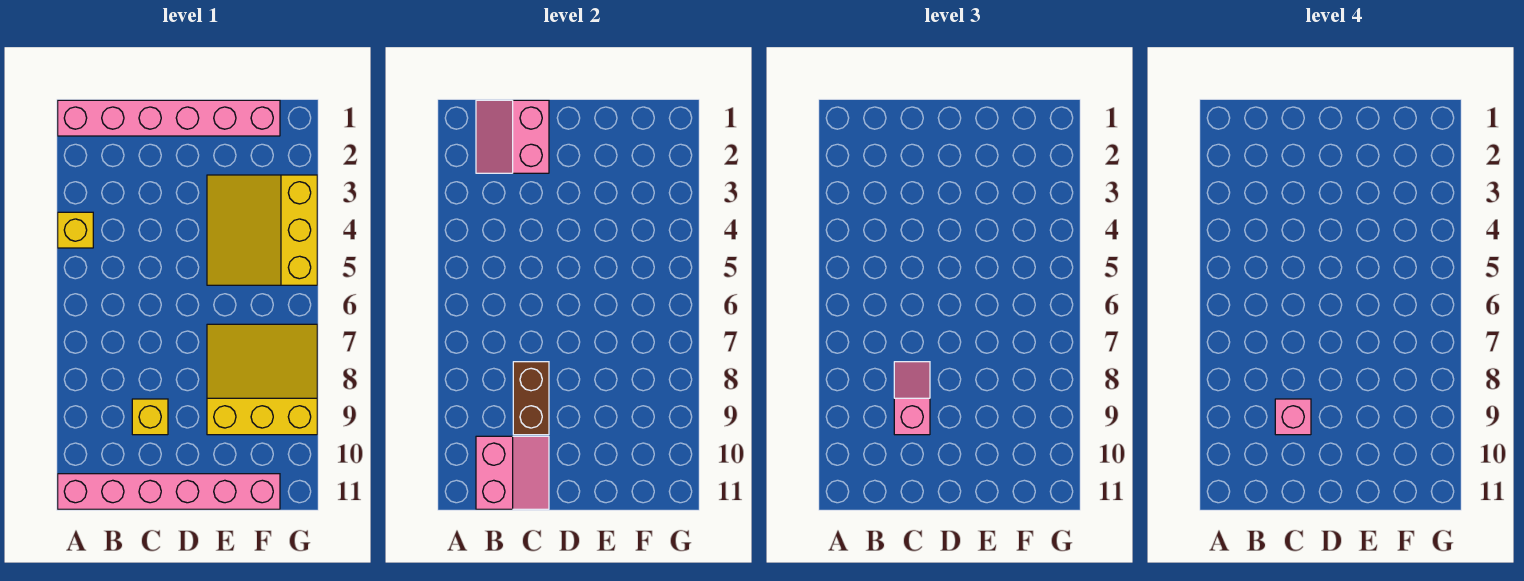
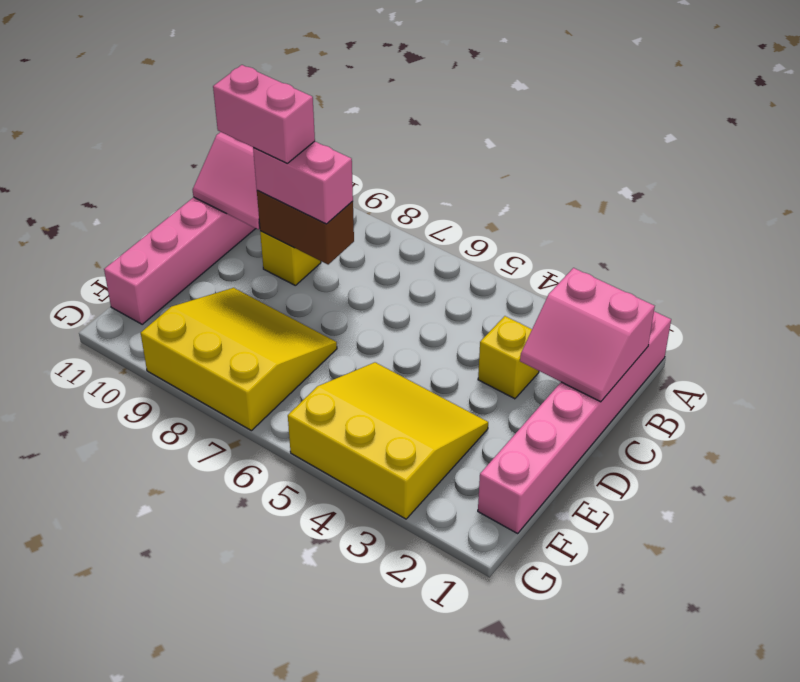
yellow brick A4 level 1 -> yellow brick C3 level 1
pink slope B1:C2 level 2 top C -> pink slope B1:C2 level 2 top B
pink slope C8:C9 level 3 top 9 -> pink brick C8:C9 level 3
pink brick C9 level 4 -> pink brick C9:C10 level 4
yellow slope E7:G9 level 1 top 9 -> yellow slope E7:G9 level 1 top G

